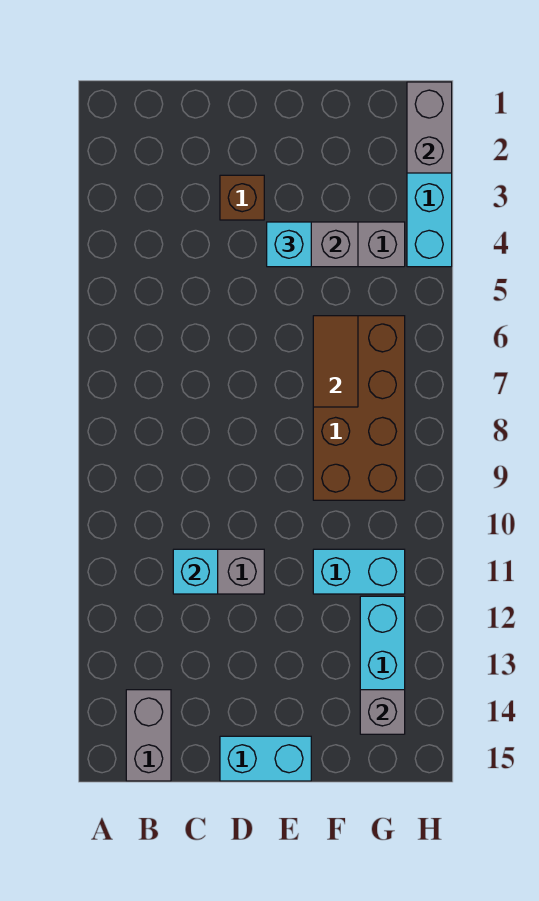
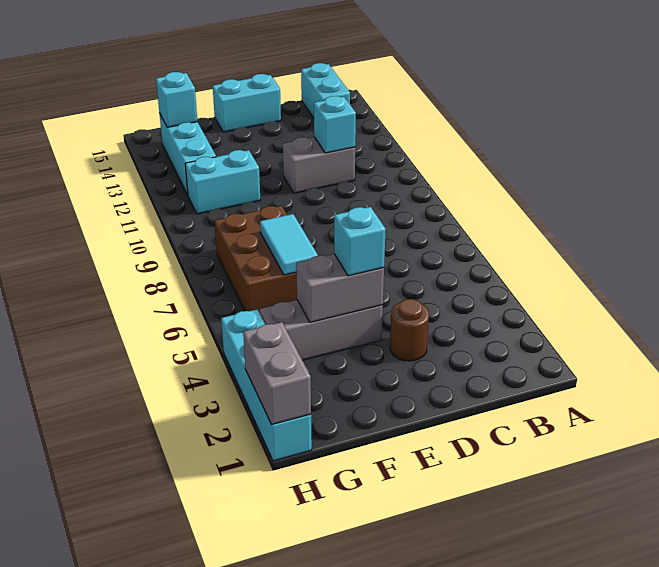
grey brick B14:B15 level 1 -> cyan brick B14:B15 level 1
brown brick D3 level 1 -> brown round brick D3 level 1
brown brick F6:G9 level 1 -> brown brick F6:G8 level 1
brown tile F6:F7 level 2 -> cyan tile F6:F7 level 2
grey brick G14 level 2 -> cyan brick G14 level 2

